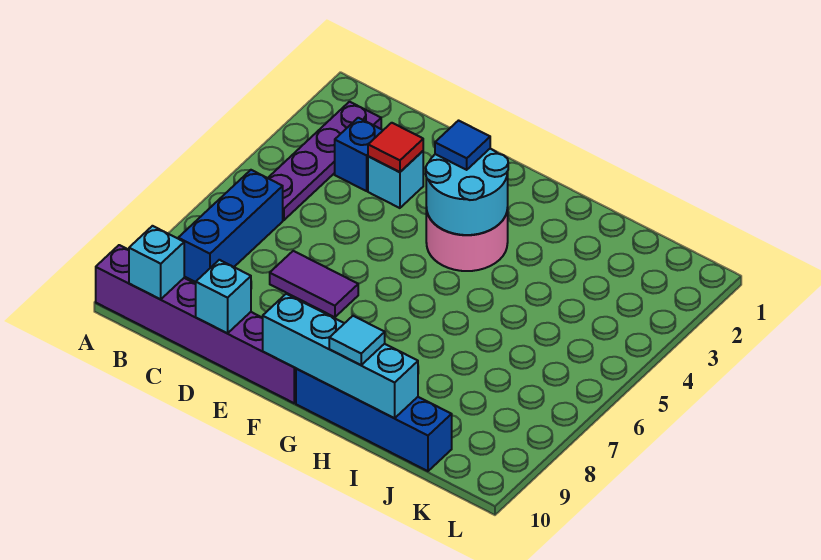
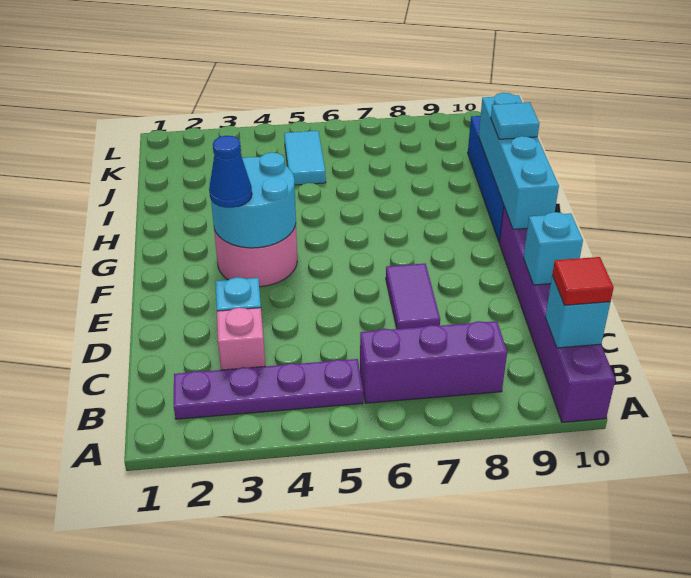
blue brick B6:B8 level 1 -> purple brick B6:B8 level 1
blue brick C3 level 1 -> pink brick C3 level 1
red tile D3 level 2 -> red tile B10 level 3
blue tile F3 level 3 -> blue cone F3 level 3
none -> cyan tile J5:K5 level 1

